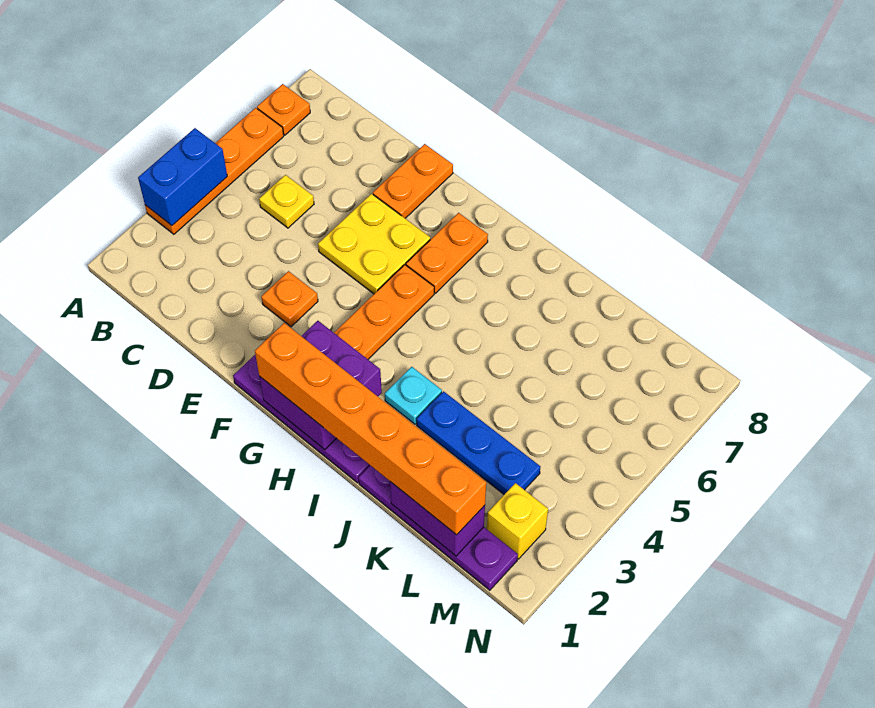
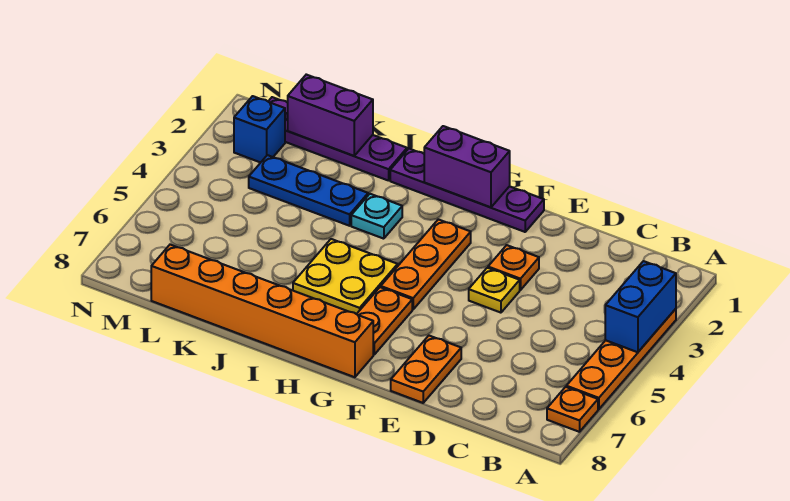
yellow plate C5 level 1 -> yellow plate E4 level 1
yellow plate E5:F6 level 1 -> yellow plate H5:I6 level 1
purple brick G1:H2 level 2 -> purple brick G1:H1 level 2
orange brick G1:L1 level 3 -> orange brick G8:L8 level 1
yellow brick M2 level 1 -> blue brick M2 level 1

